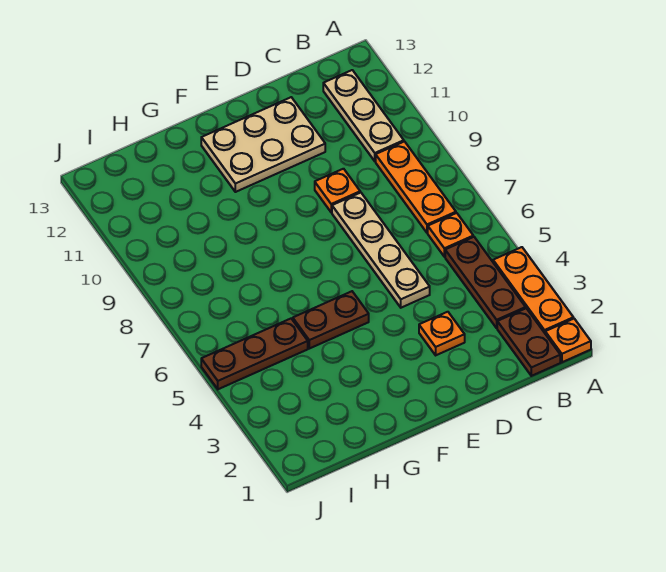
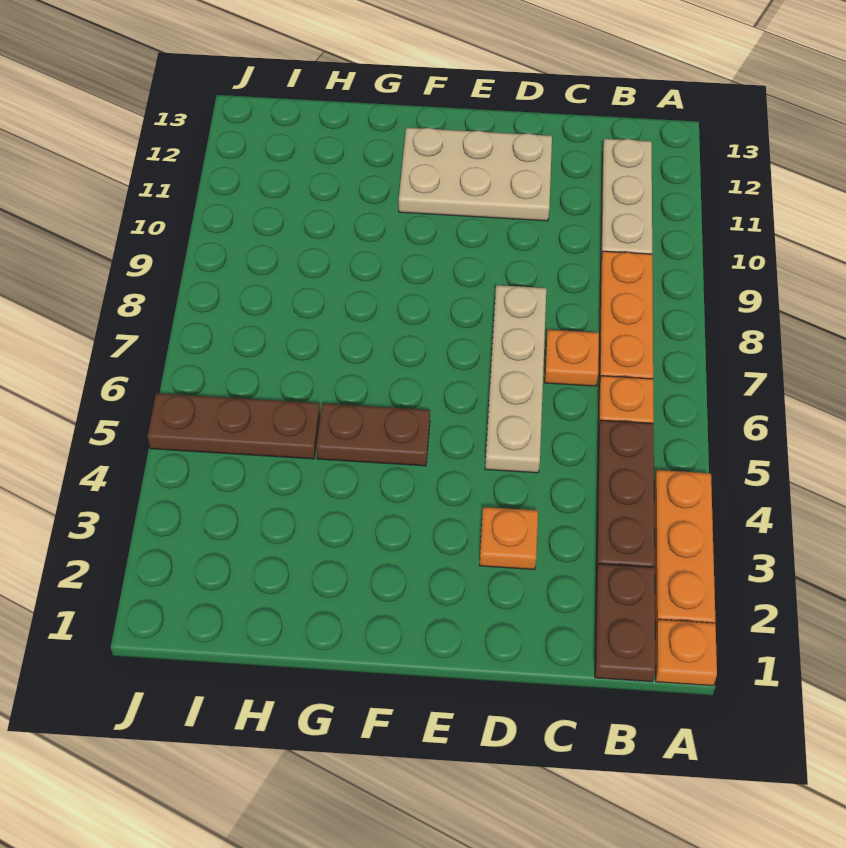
orange plate D9 level 1 -> orange plate C7 level 1

